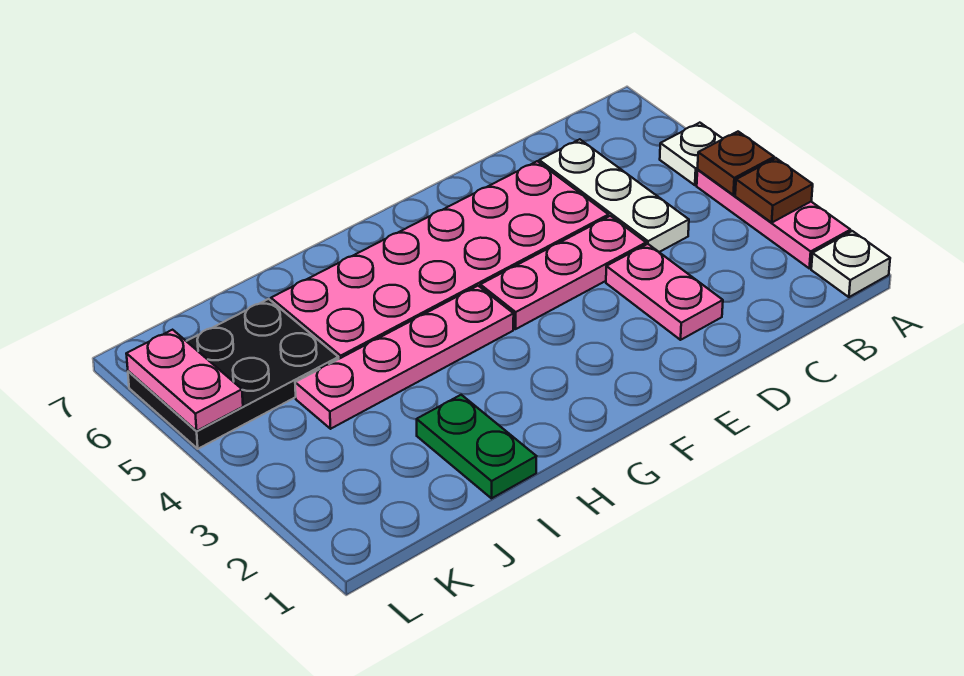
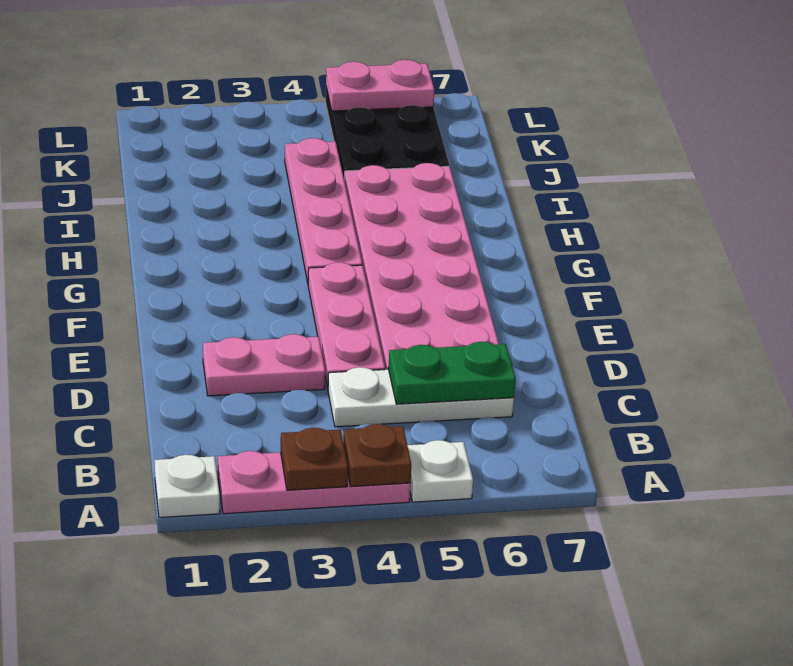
green plate I1:I2 level 1 -> green plate C5:C6 level 2

